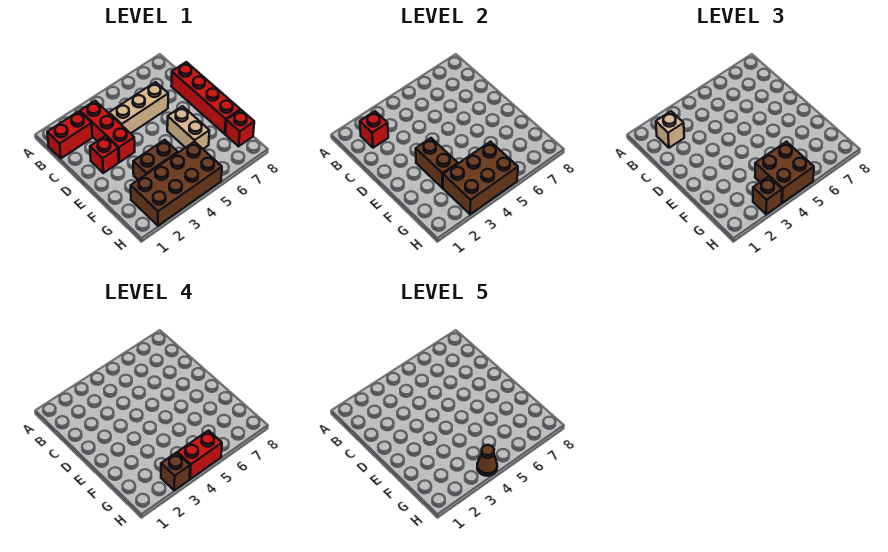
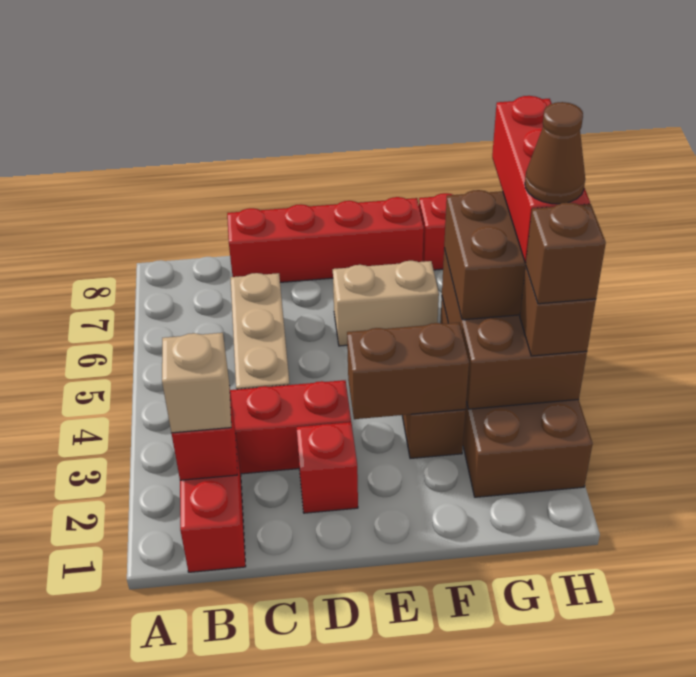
red brick H4:H5 level 4 -> red brick H4:H6 level 4

